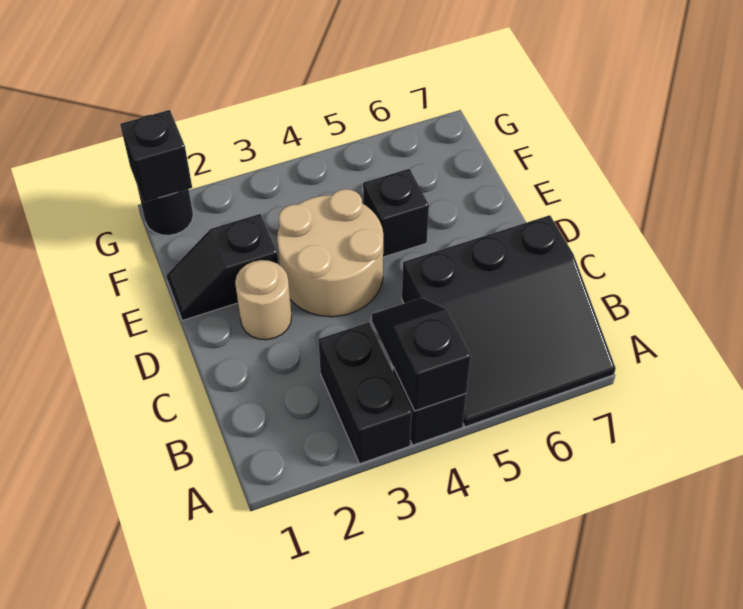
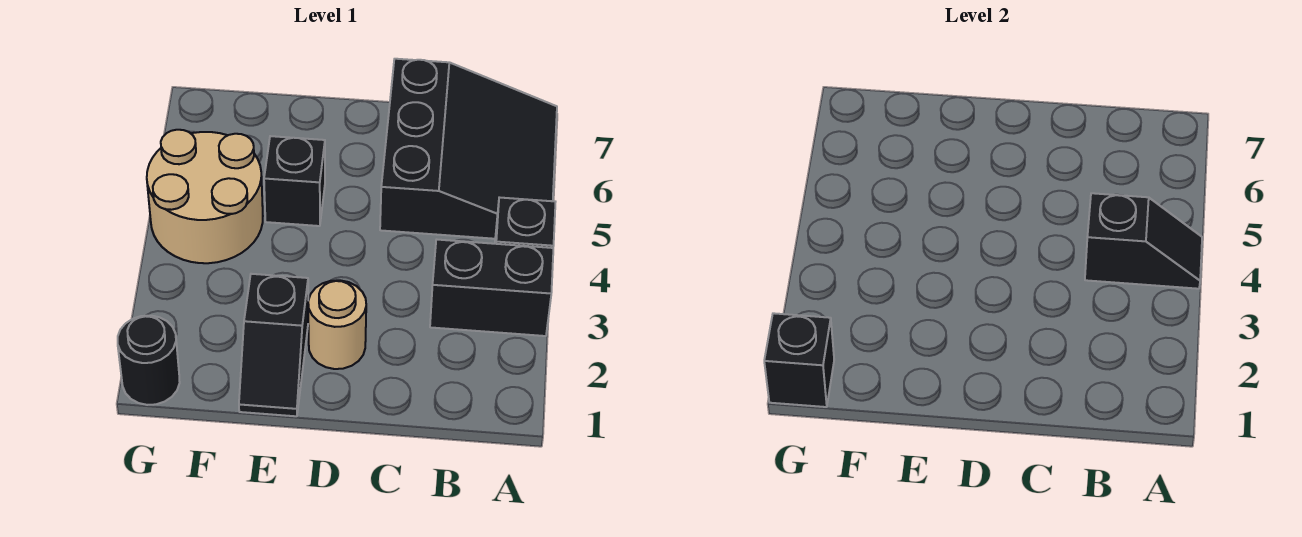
black slope A4:B4 level 2 top A -> black slope A4:B4 level 2 top B
tan round brick D3:E4 level 1 -> tan round brick F4:G5 level 1

